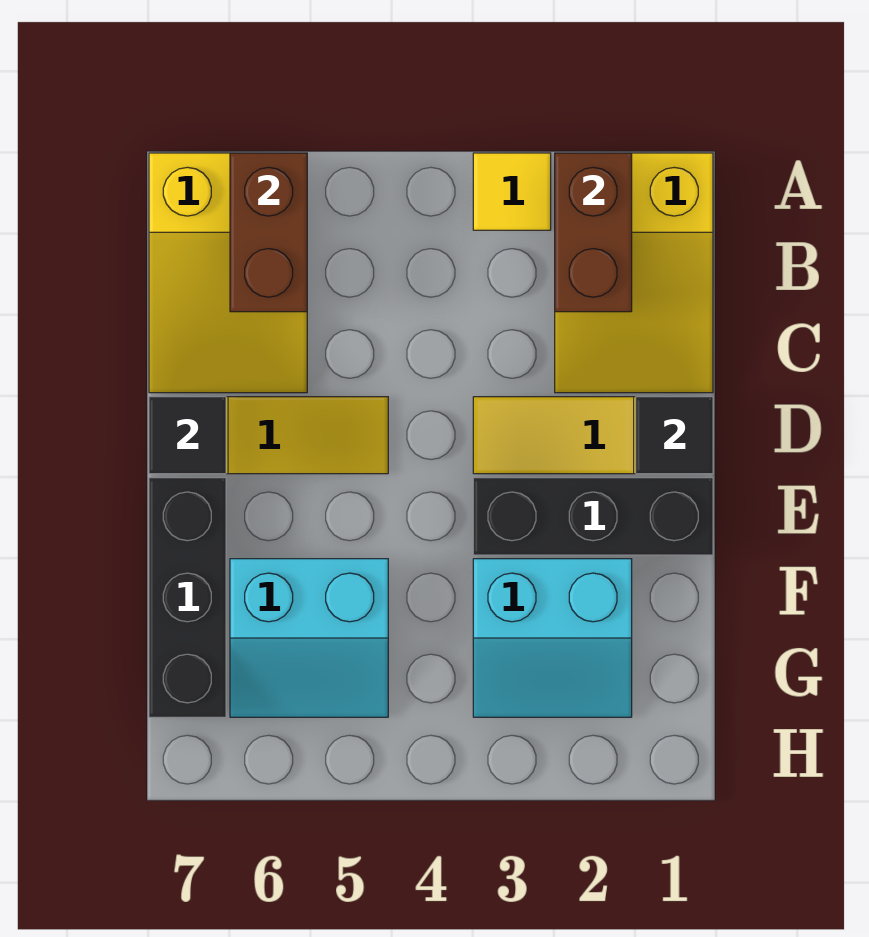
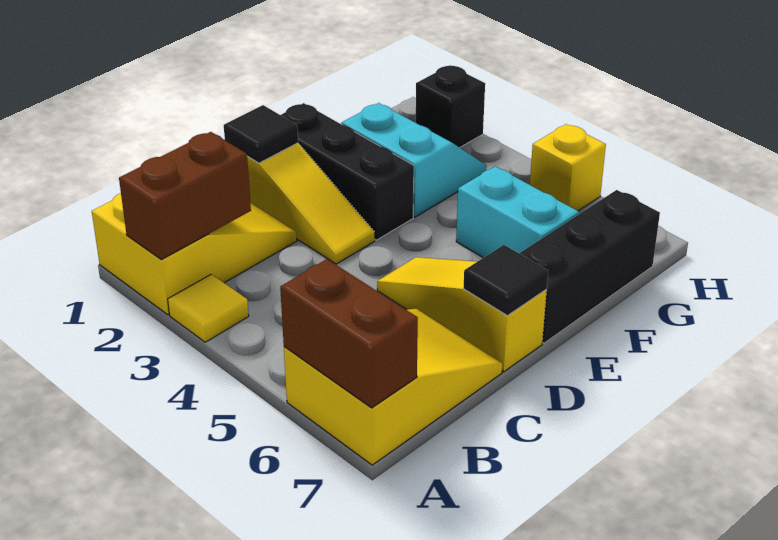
brown brick A6:B6 level 2 -> brown brick A6:A7 level 2
none -> black brick H2 level 1
none -> yellow brick H5 level 1

